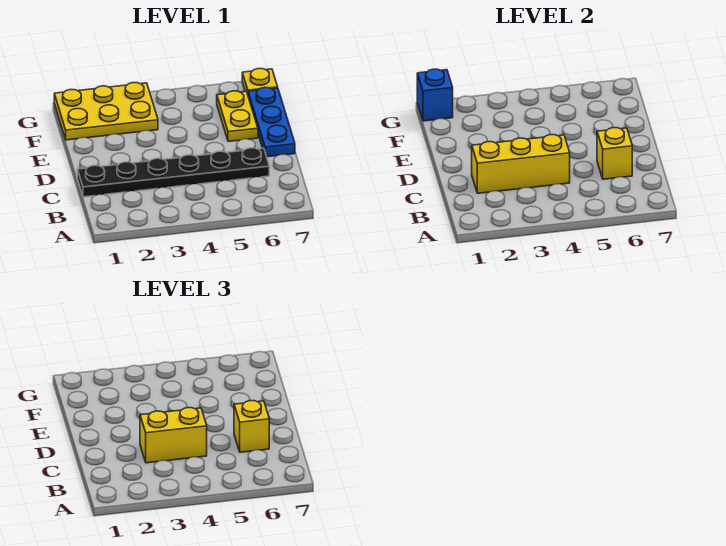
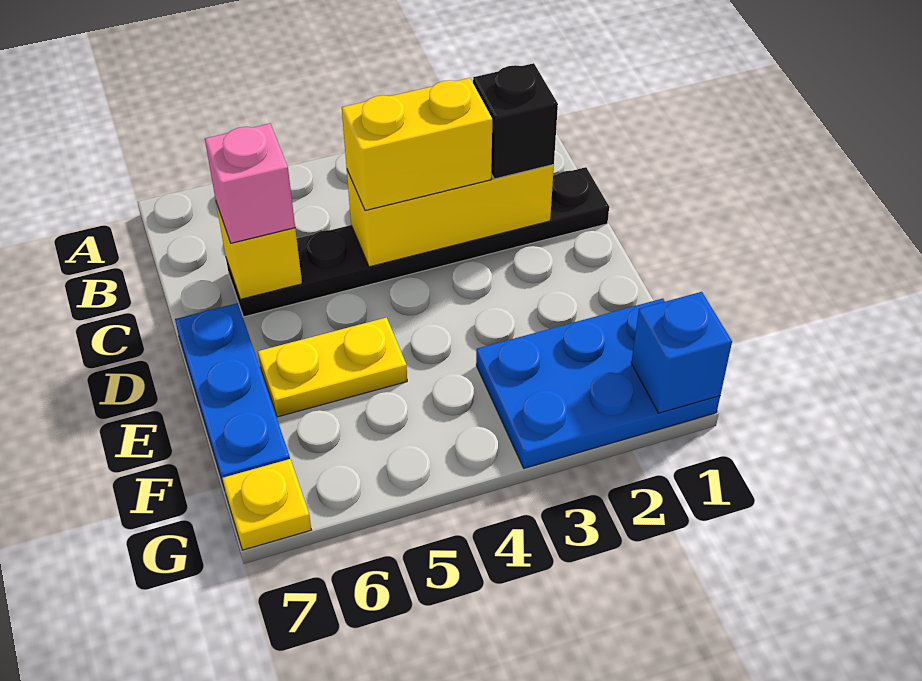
none -> black brick C2 level 3
yellow brick C6 level 3 -> pink brick C6 level 3
yellow plate E6:F6 level 1 -> yellow plate E5:E6 level 1
yellow plate F1:G3 level 1 -> blue plate F1:G3 level 1

